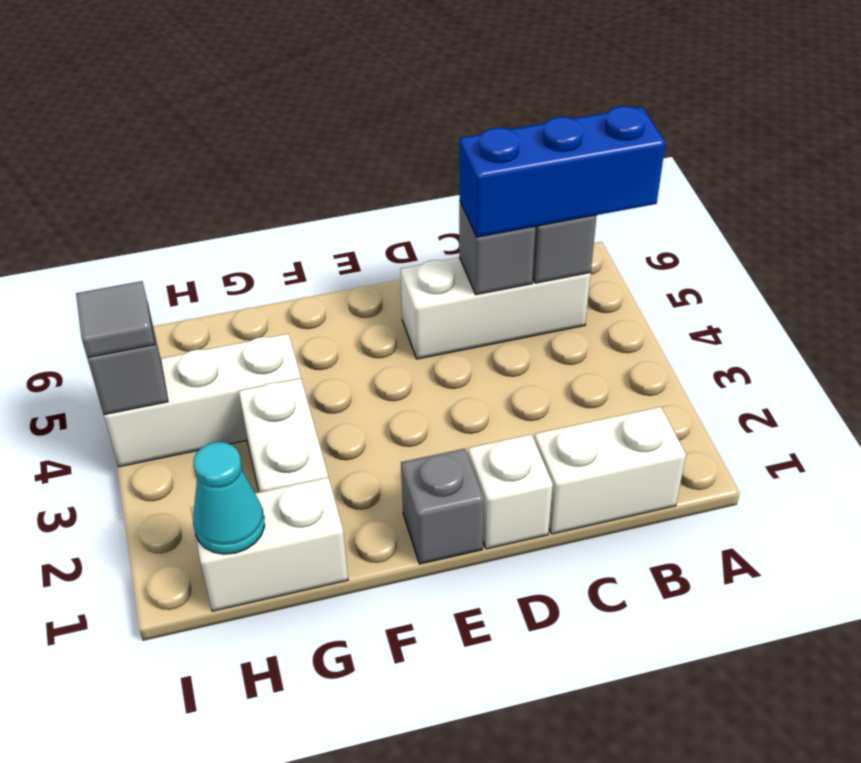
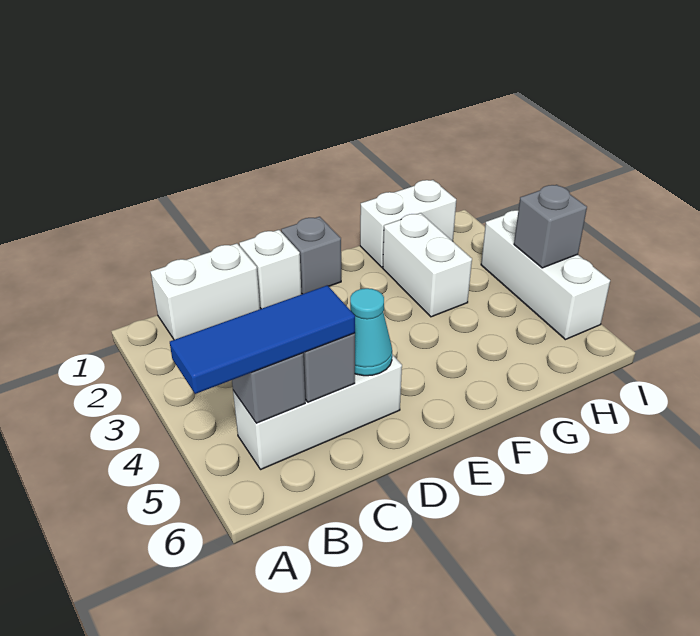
blue brick A5:C5 level 3 -> blue tile A5:C5 level 3
white brick G4:I4 level 1 -> white brick I3:I5 level 1
cyan cone H1 level 2 -> cyan cone D5 level 2
grey tile I4 level 3 -> none

